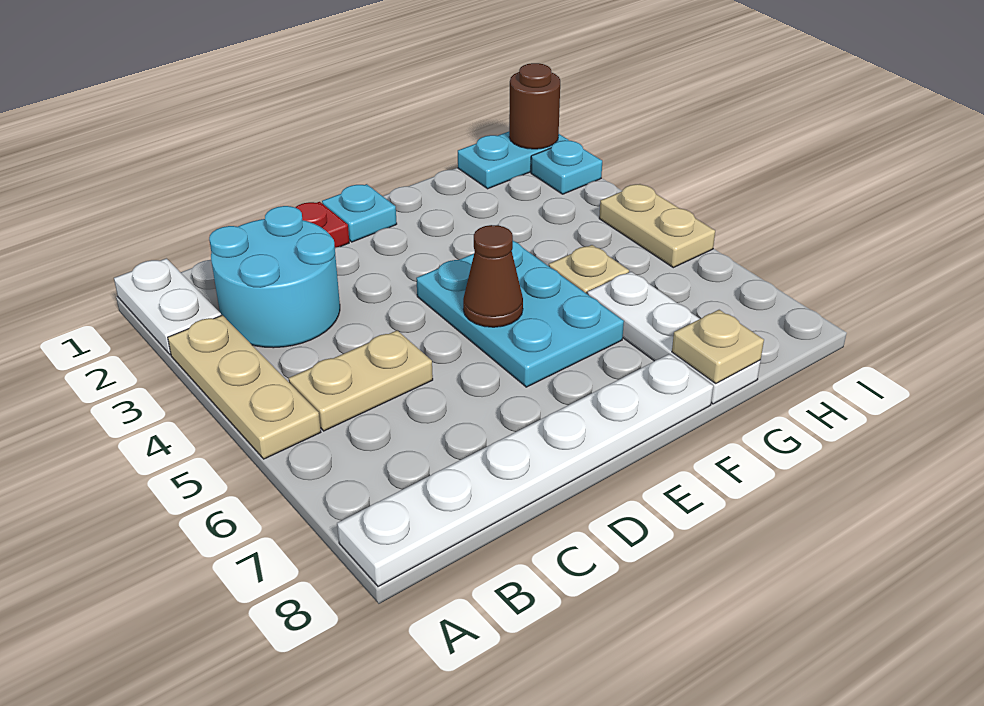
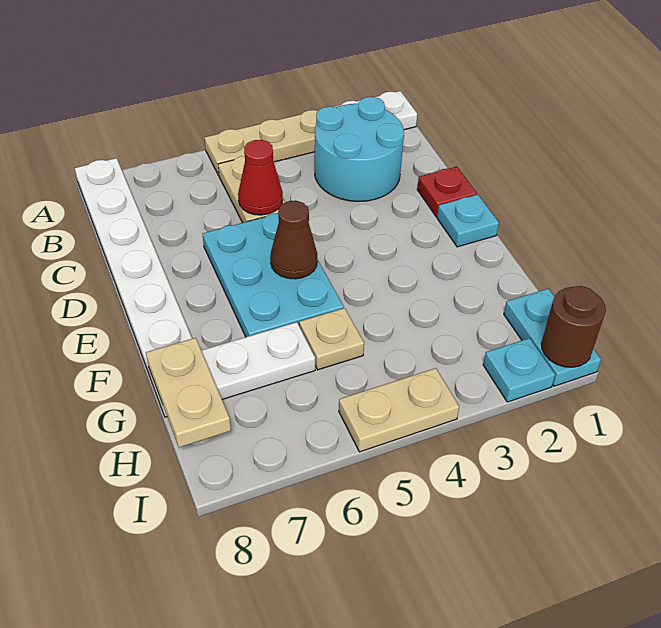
none -> red cone C5 level 2
cyan plate E4:F6 level 1 -> cyan plate D5:F6 level 1
tan plate G8 level 2 -> tan plate G8:H8 level 2

